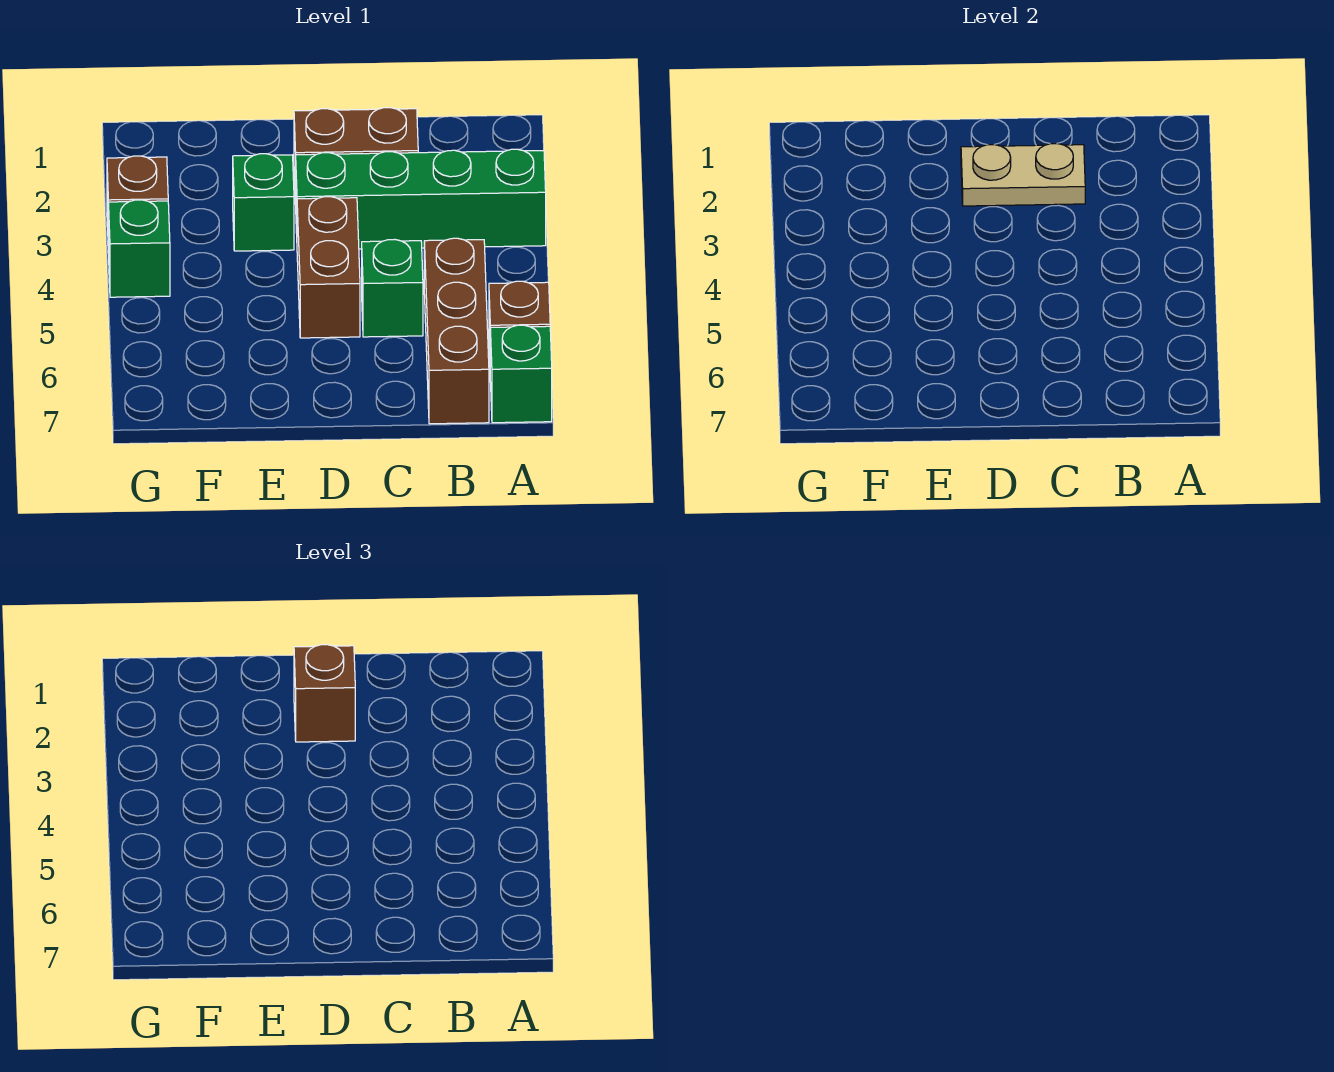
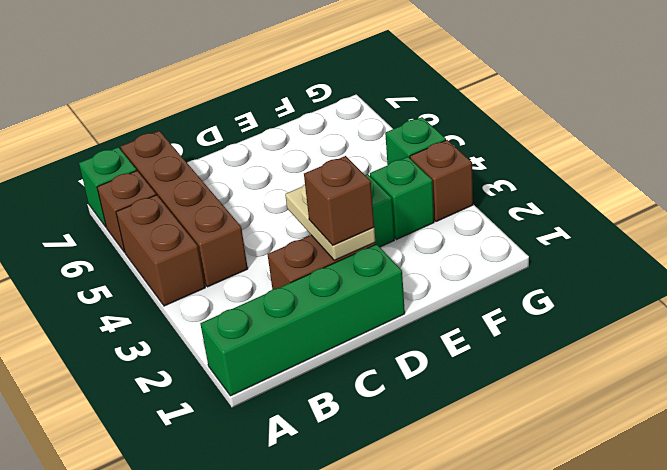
green brick A3:D3 level 1 -> green brick A1:D1 level 1
brown brick B5:B7 level 1 -> brown brick B4:B7 level 1
tan plate C2:D2 level 2 -> tan plate D2:D3 level 2
green brick C5 level 1 -> green brick F3 level 1
brown brick D4:D5 level 1 -> brown brick A4:A5 level 1

